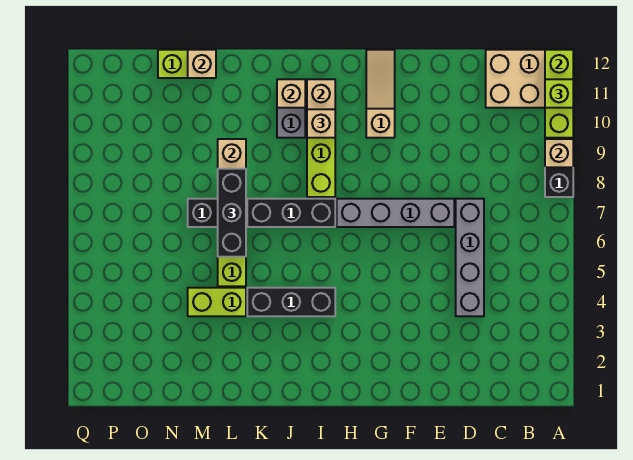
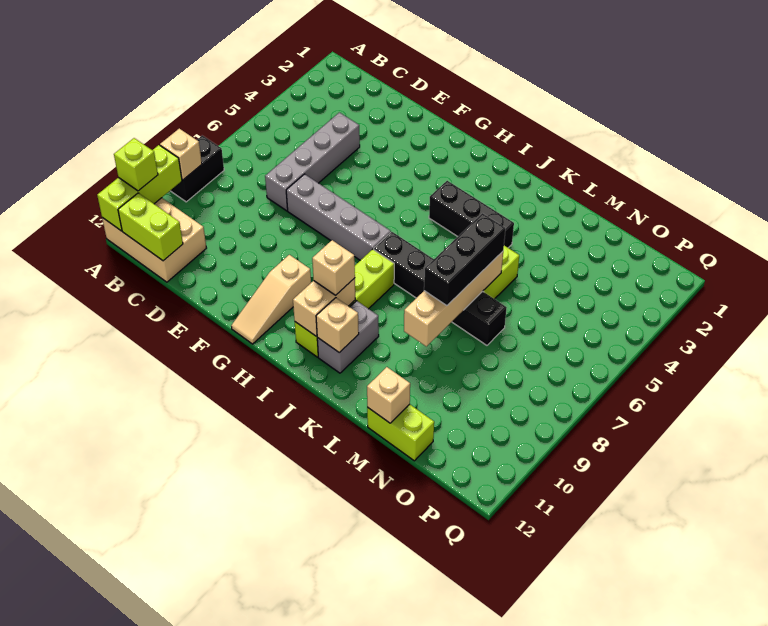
lime brick L4:M4 level 1 -> lime brick B12:C12 level 2

